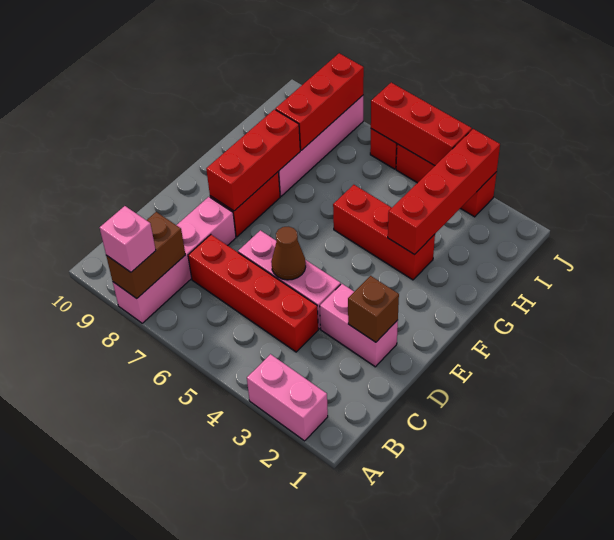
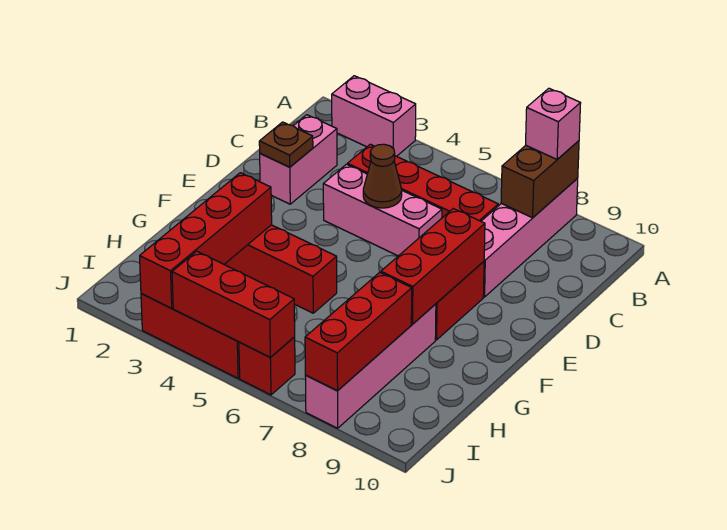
pink brick D2:D3 level 1 -> pink brick C2:D2 level 1
brown brick D2 level 2 -> brown plate D2 level 2

